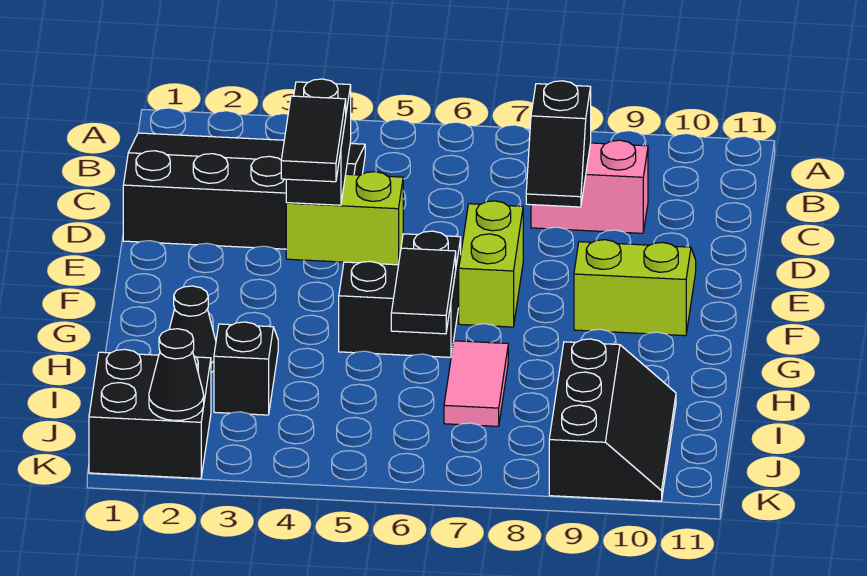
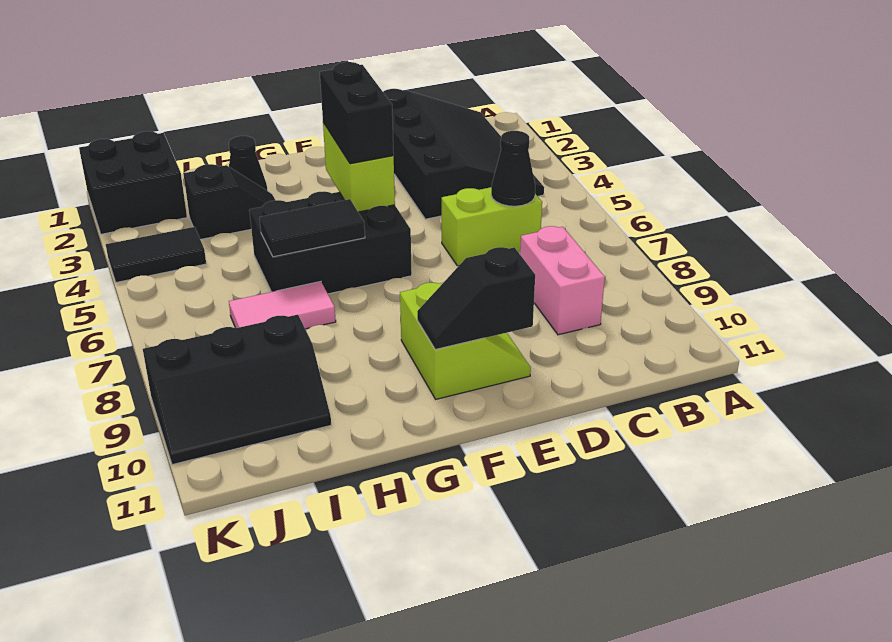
black slope C8:D8 level 2 top C -> black slope E10:F10 level 2 top E
black brick E4:F4 level 3 -> black brick F4:F5 level 3
lime brick E7:F7 level 1 -> lime brick C6:D6 level 1
black tile F4:G4 level 4 -> black tile J4:K4 level 1
black brick F5:G6 level 1 -> black brick F5:H6 level 1
black cone K2 level 2 -> black cone C6 level 2

